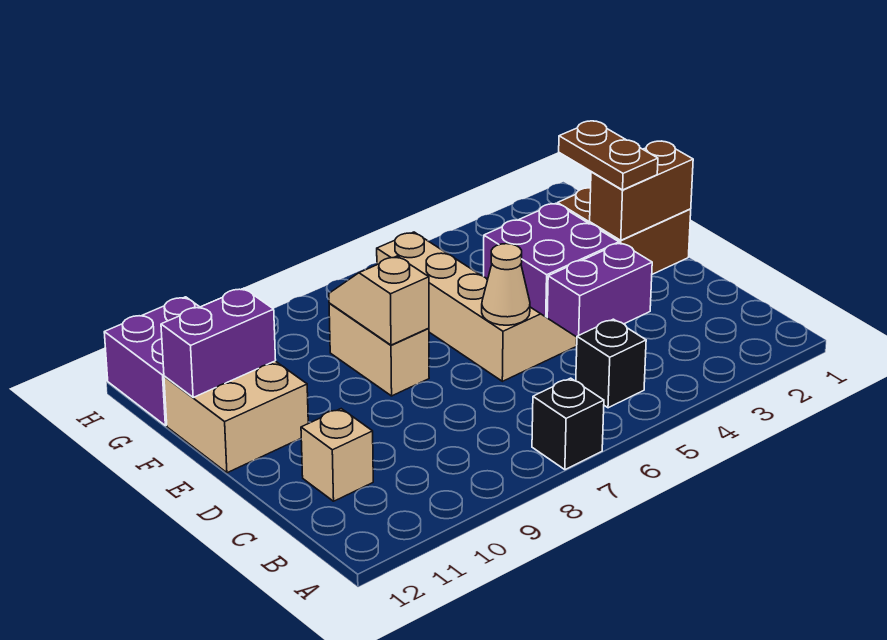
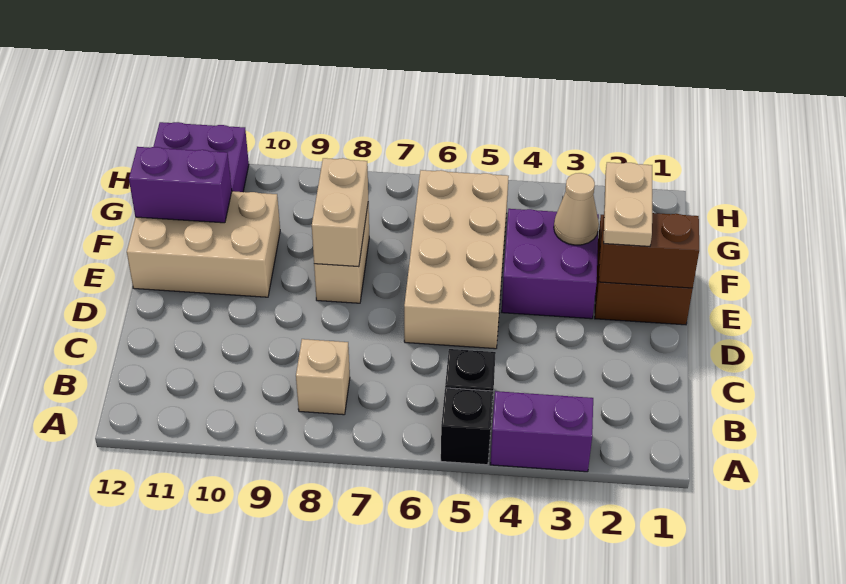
black brick A7 level 1 -> black brick A5 level 1
tan brick C11 level 1 -> tan brick B8 level 1
purple brick D3:D4 level 1 -> purple brick A3:A4 level 1
tan slope D5:G6 level 1 top 6 -> tan brick D5:G6 level 1
tan cone D6 level 2 -> tan cone F3 level 2
brown plate E2:F2 level 3 -> tan plate E2:F2 level 3
tan slope E8:F8 level 2 top E -> tan brick E8:F8 level 2
tan brick E11:F12 level 1 -> tan brick E10:F12 level 1

